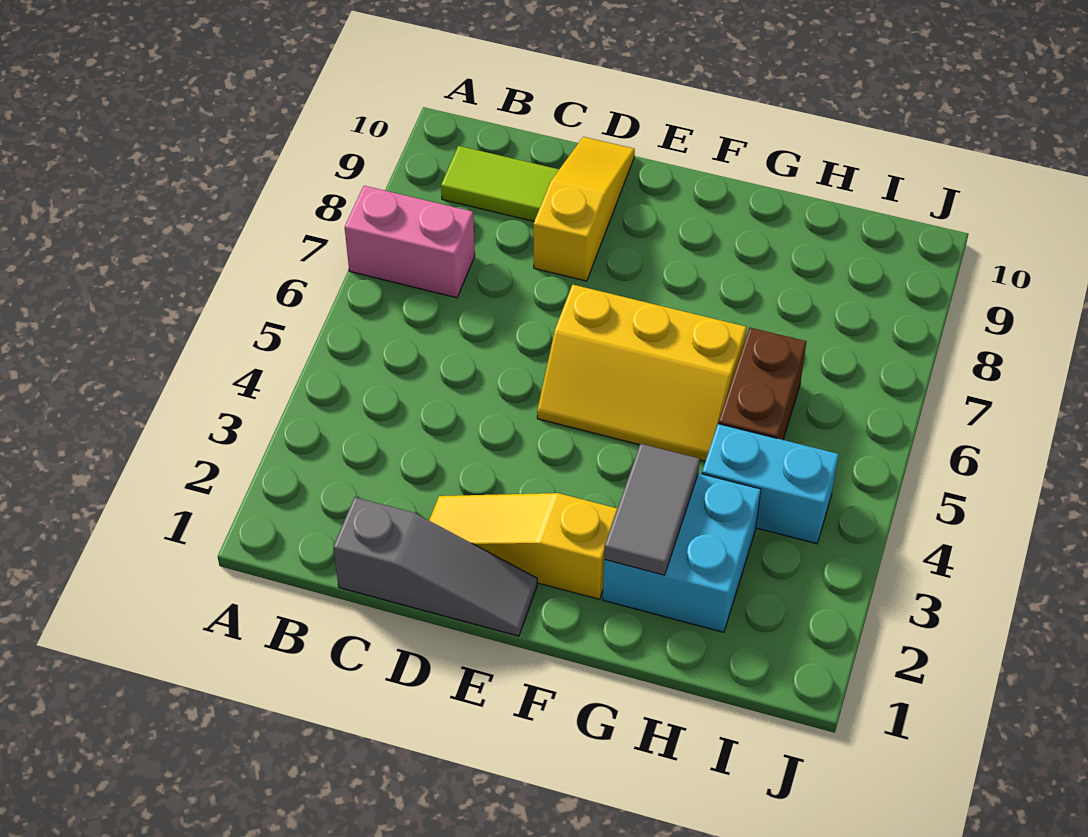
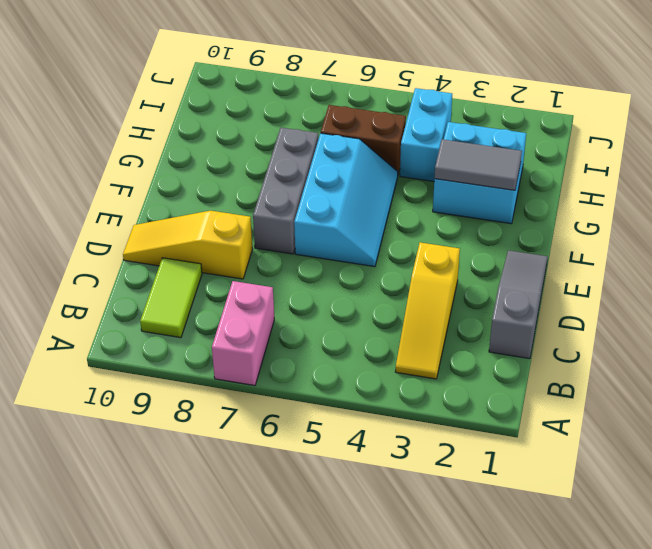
yellow slope D2:F2 level 1 top F -> yellow slope B3:D3 level 1 top D
yellow slope E5:G6 level 1 top 6 -> cyan slope E5:G6 level 1 top 6
none -> grey brick E7:G7 level 1

